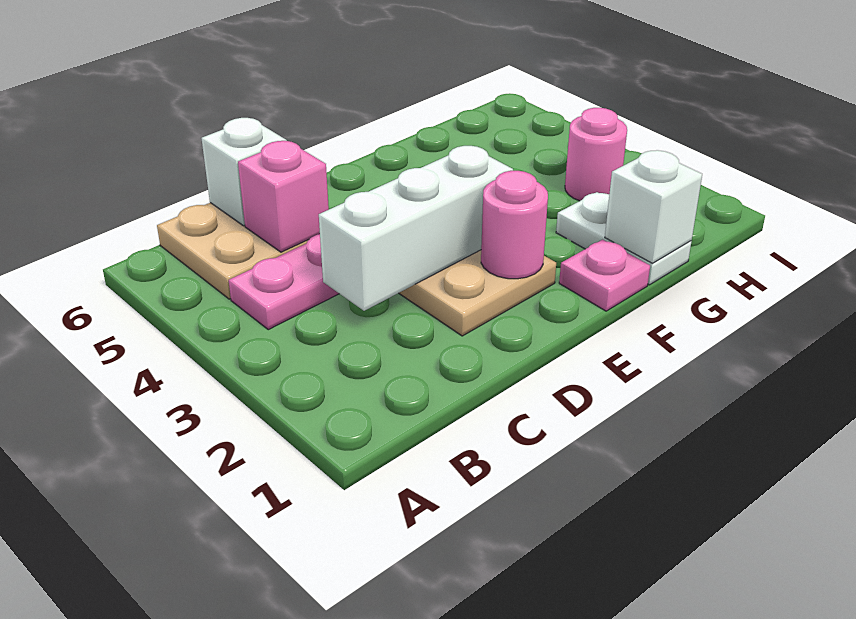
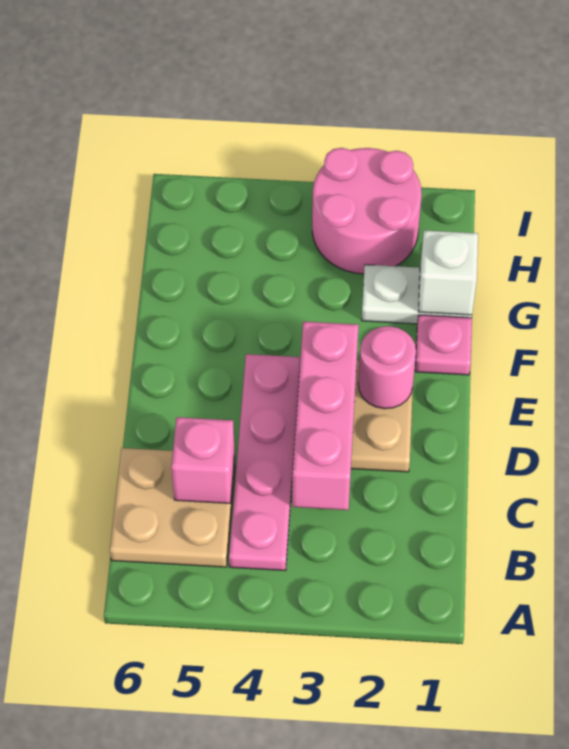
white brick C3:E3 level 2 -> pink brick C3:E3 level 2
white brick C6 level 2 -> none
pink round brick H3 level 1 -> pink round brick H2:I3 level 1

